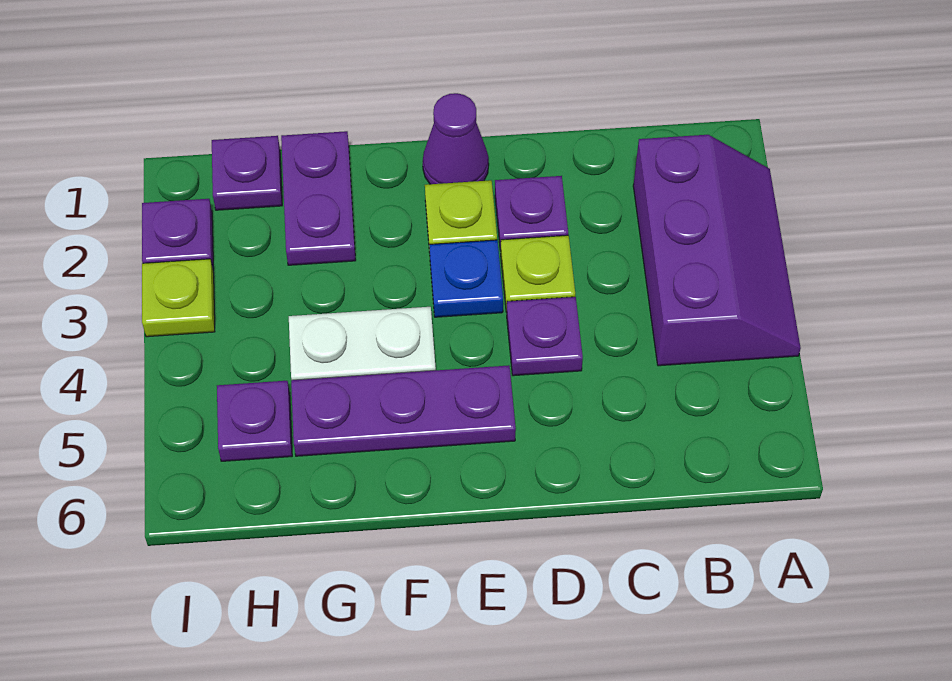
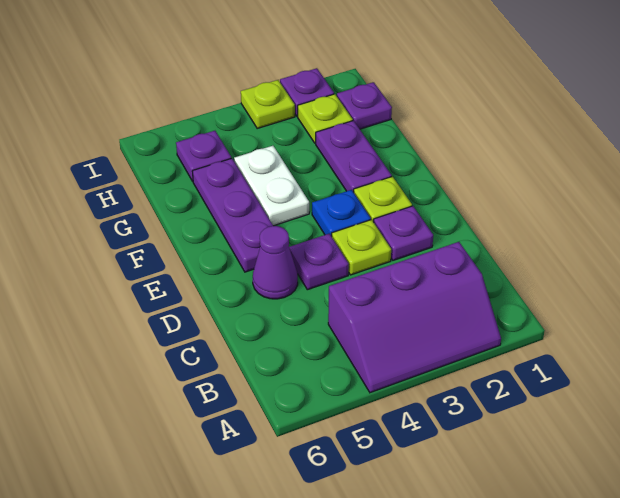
purple cone E1 level 1 -> purple cone D5 level 1
purple plate G1:G2 level 1 -> purple plate F2:G2 level 1
none -> lime plate H2 level 1

